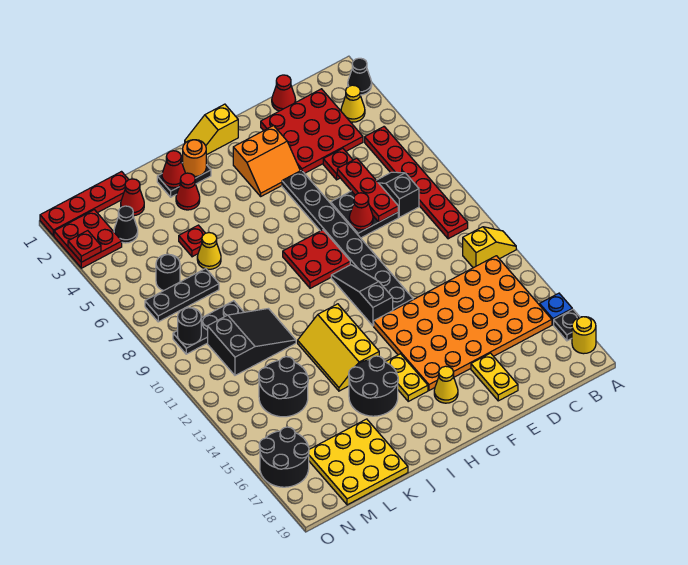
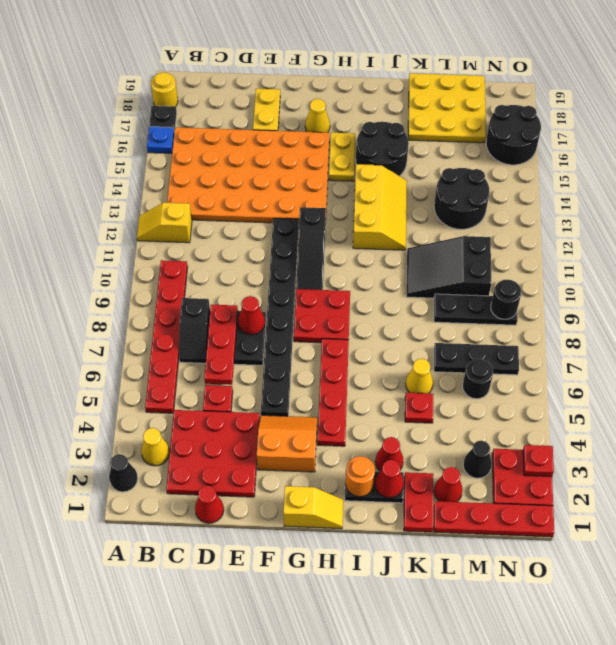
none -> red plate H4:H7 level 1
none -> red plate K1:K2 level 1

